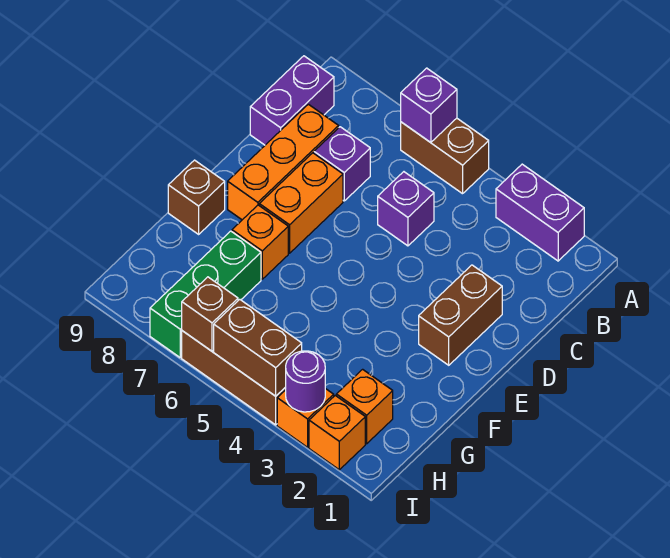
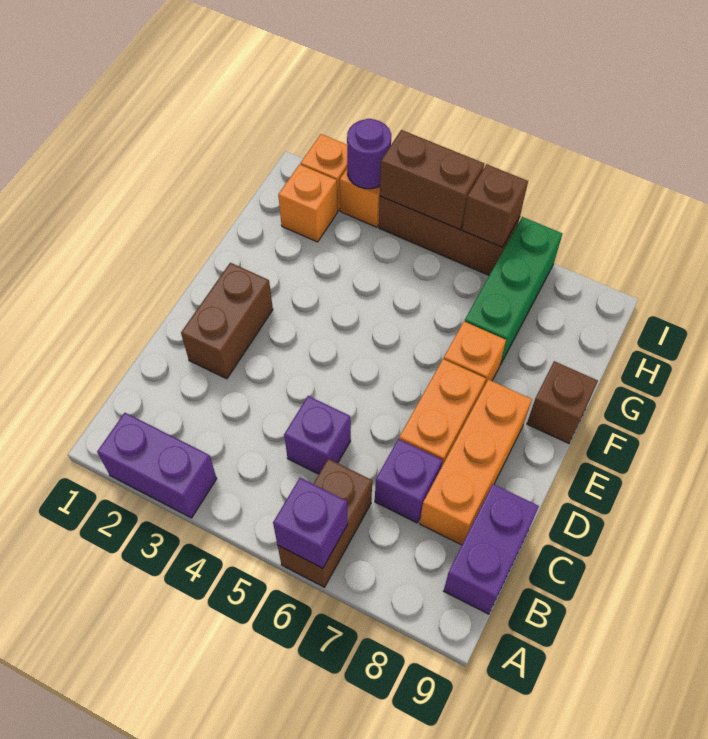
brown brick A5:A6 level 1 -> brown brick A6:B6 level 1

